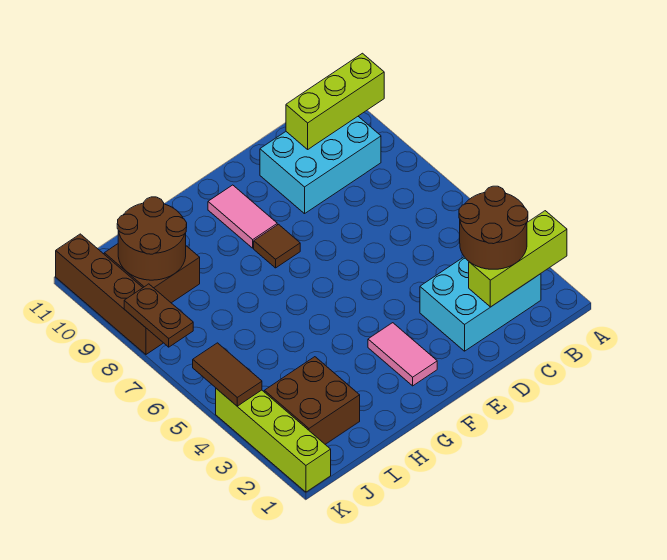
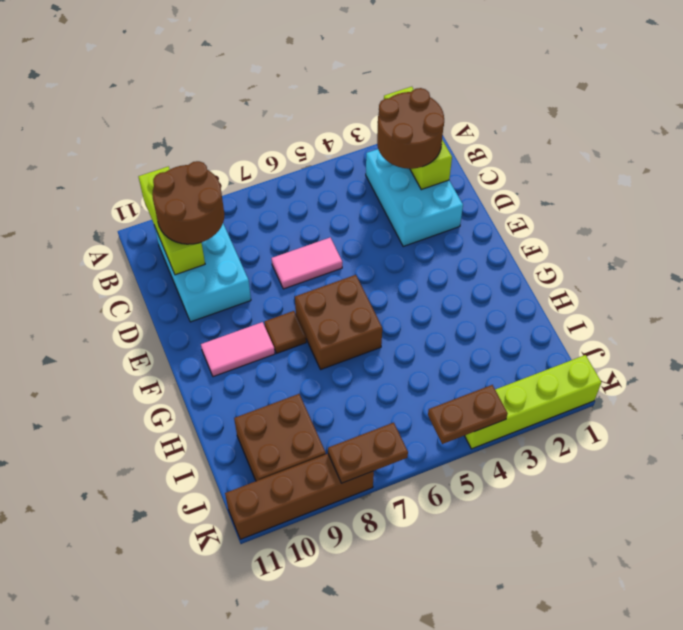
pink tile F2:F3 level 1 -> pink tile D6:D7 level 1
brown brick I2:J3 level 1 -> brown brick F6:G7 level 1
brown round brick I9:J10 level 2 -> brown round brick B9:C10 level 3
brown tile K4:K5 level 2 -> brown plate K4:K5 level 2

